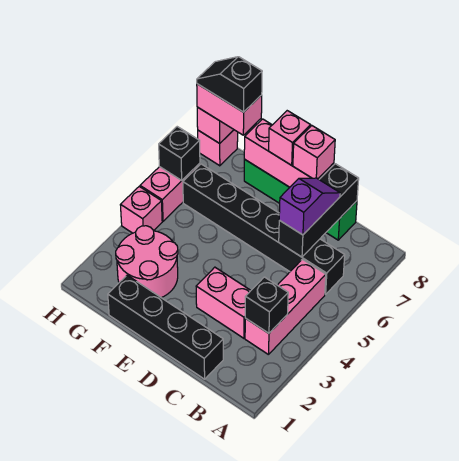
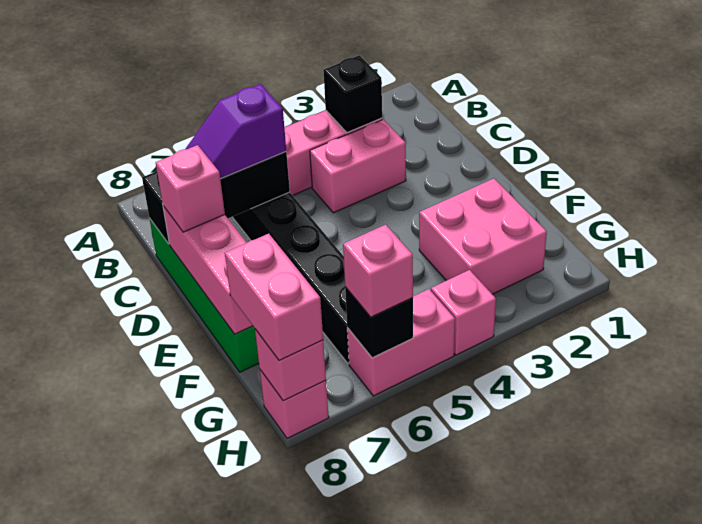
black brick C1:F1 level 1 -> none
pink brick C3:D3 level 1 -> pink brick C3:C4 level 1
pink brick E8 level 3 -> pink brick H6 level 3
pink round brick F2:G3 level 1 -> pink brick F2:G3 level 1
black slope G8:H8 level 4 top G -> none

